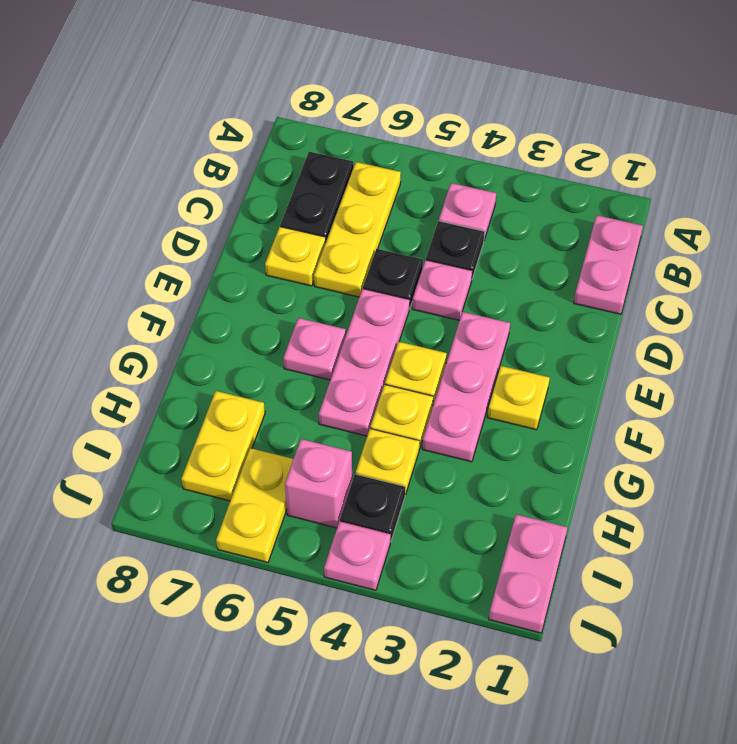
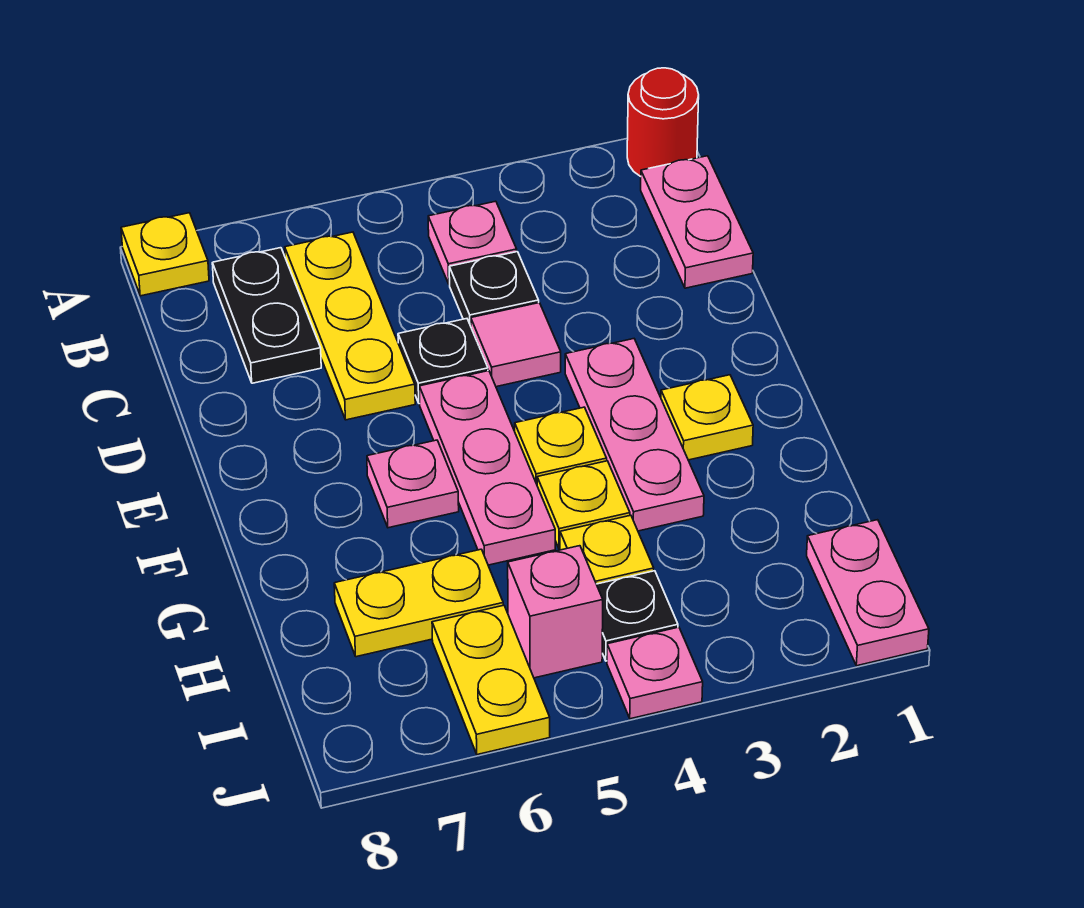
none -> red round brick A1 level 1
pink plate D4 level 1 -> pink tile D4 level 1
yellow plate D7 level 1 -> yellow plate A8 level 1
yellow plate H7:I7 level 1 -> yellow plate H6:H7 level 1

